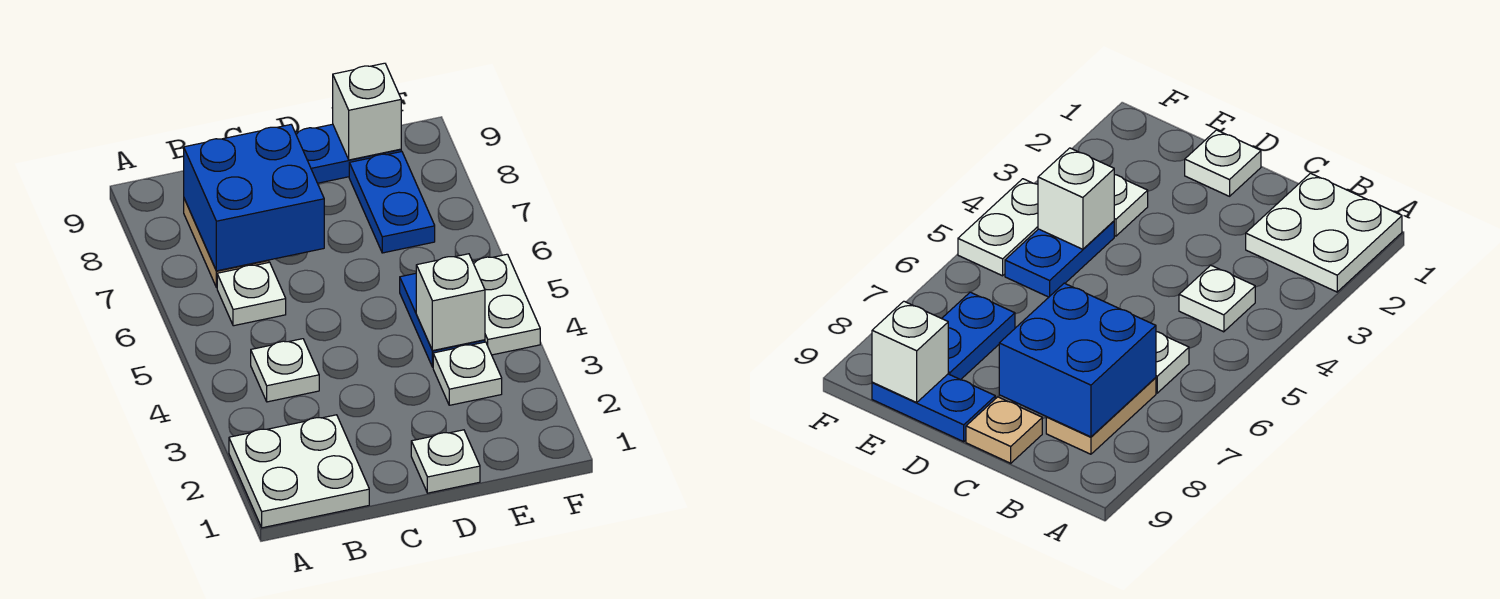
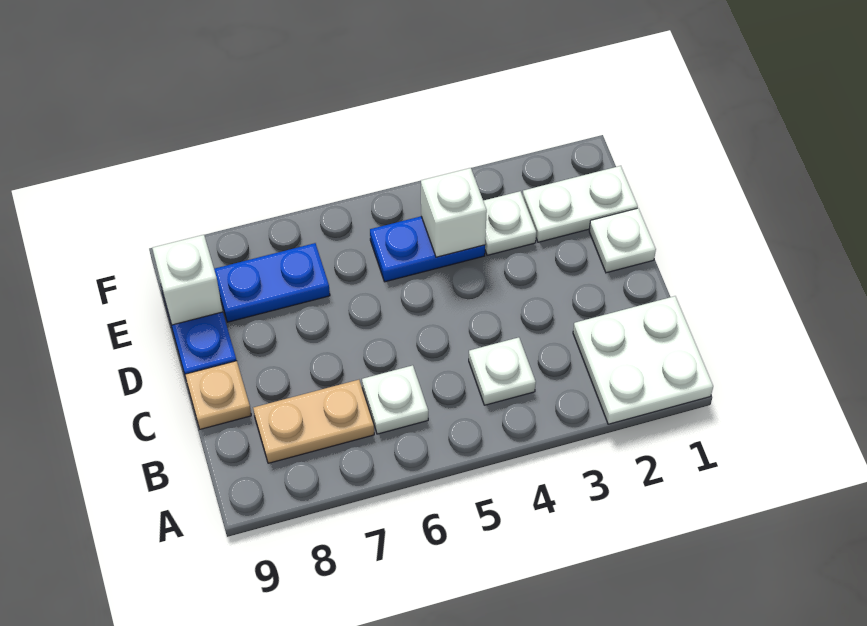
blue brick B7:C8 level 2 -> none
white plate F4:F5 level 1 -> white plate E1:E2 level 1

